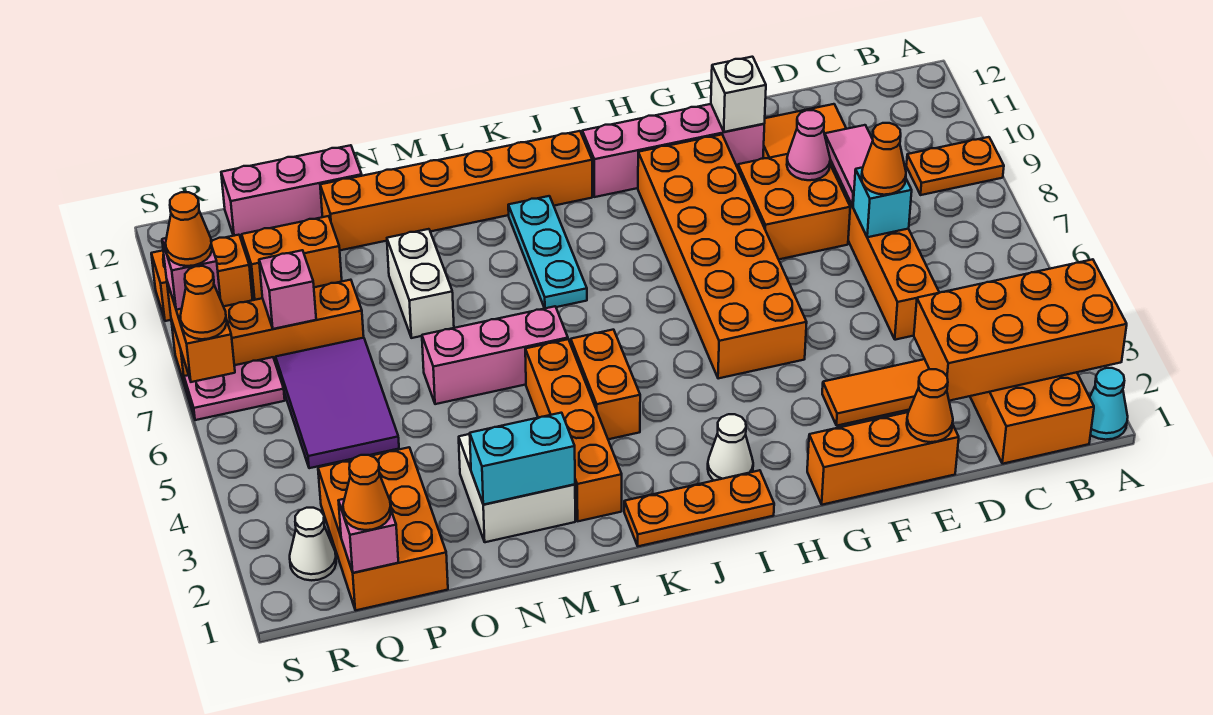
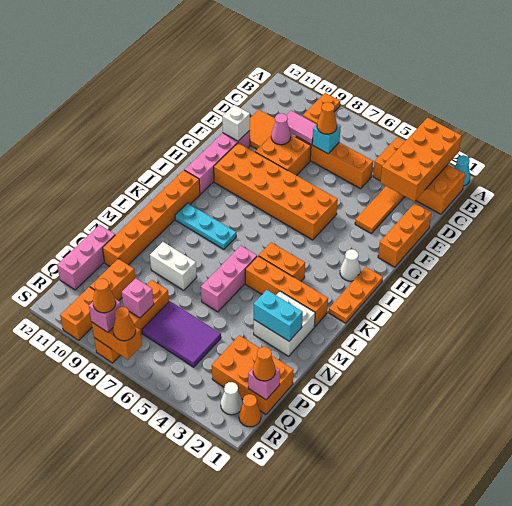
orange cone E1 level 2 -> orange cone R1 level 1
cyan brick M2:N2 level 2 -> cyan brick N2:N3 level 2
pink plate R7:S7 level 1 -> none

